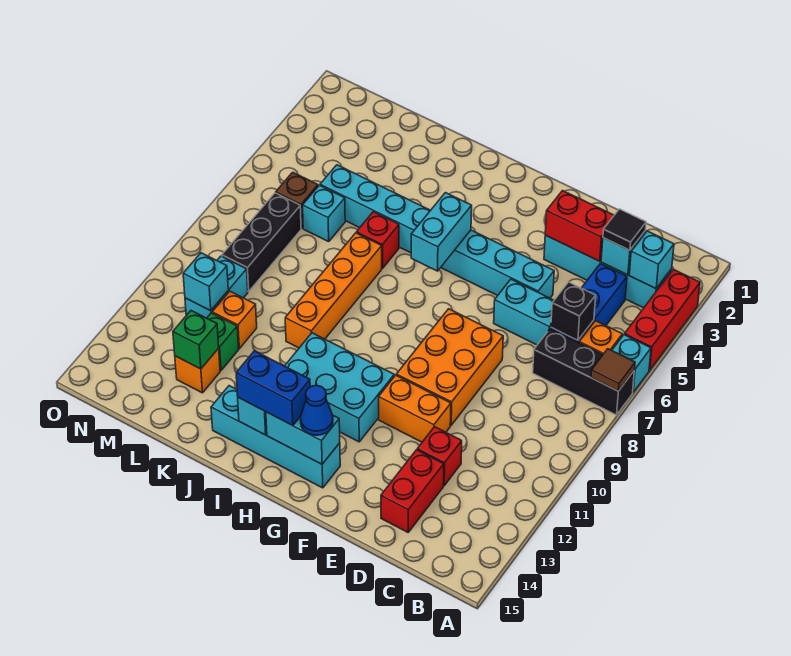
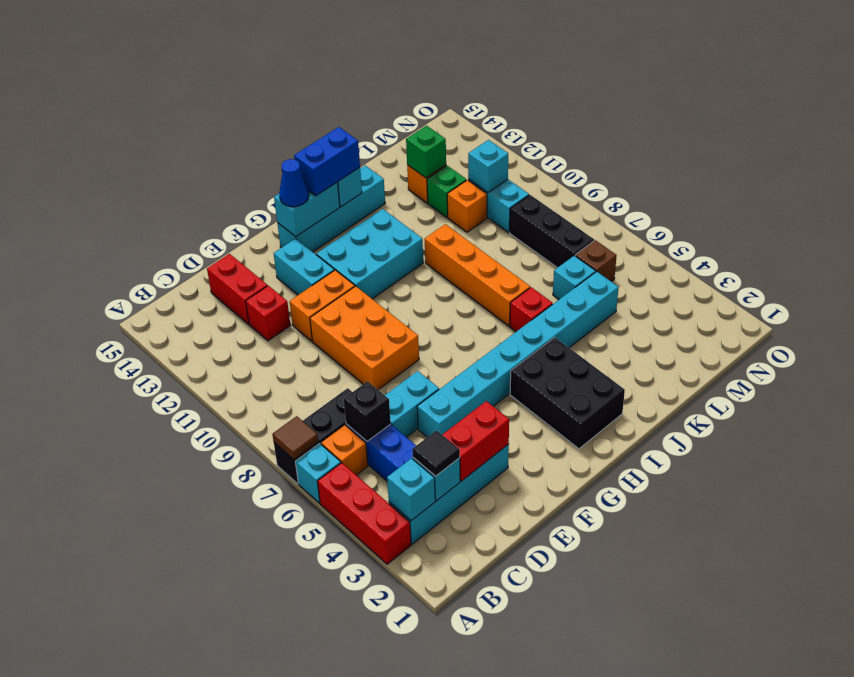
none -> black brick H2:I4 level 1
cyan brick H5:H6 level 2 -> cyan brick F12:F13 level 1

